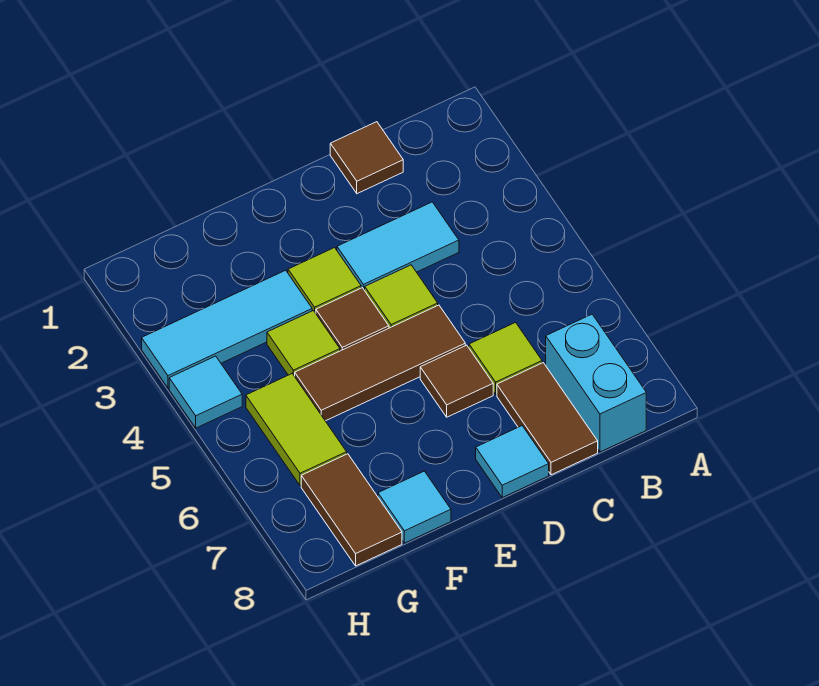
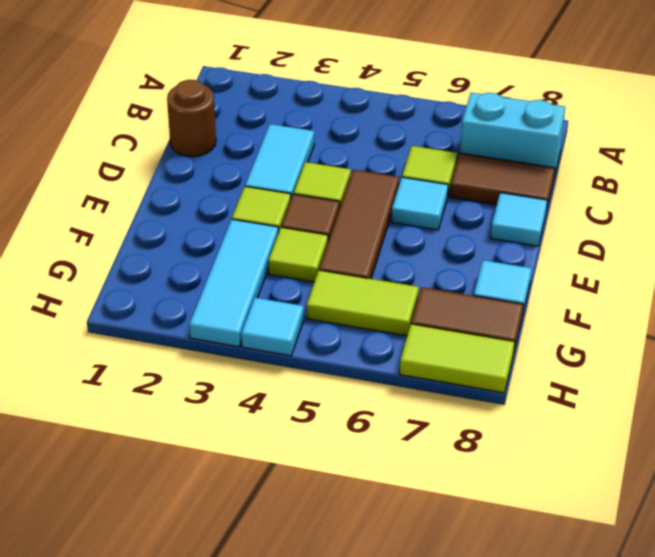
brown tile C1 level 1 -> brown round brick C1 level 1
brown tile D6 level 1 -> cyan tile D6 level 1
none -> lime tile H7:H8 level 1

